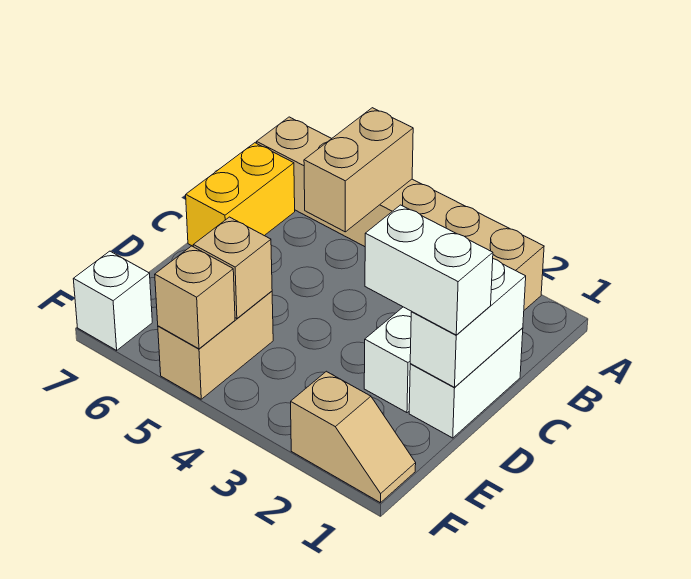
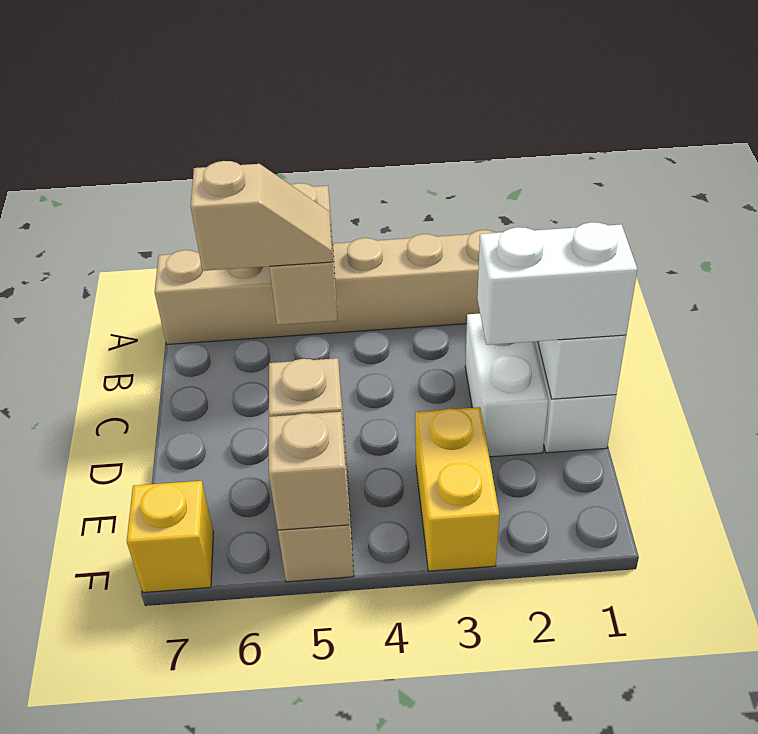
yellow brick B7:C7 level 1 -> yellow brick E3:F3 level 1
tan slope F1:F2 level 1 top 2 -> tan slope B5:B6 level 3 top 6
white brick F7 level 1 -> yellow brick F7 level 1

